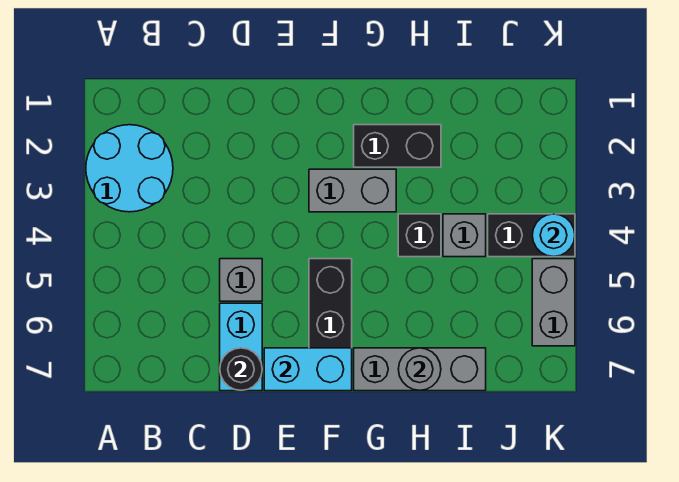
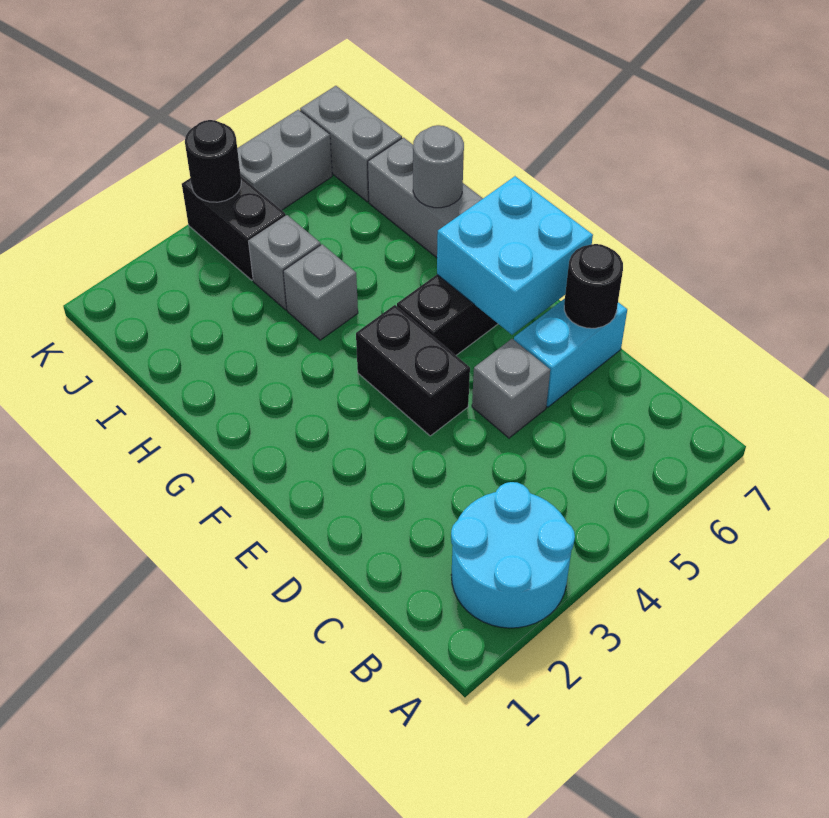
cyan brick E7:F7 level 2 -> cyan brick E6:F7 level 2
grey brick F3:G3 level 1 -> grey brick J7:K7 level 1
black brick G2:H2 level 1 -> black brick E4:F4 level 1
black brick H4 level 1 -> grey brick H4 level 1
cyan round brick K4 level 2 -> black round brick K4 level 2

